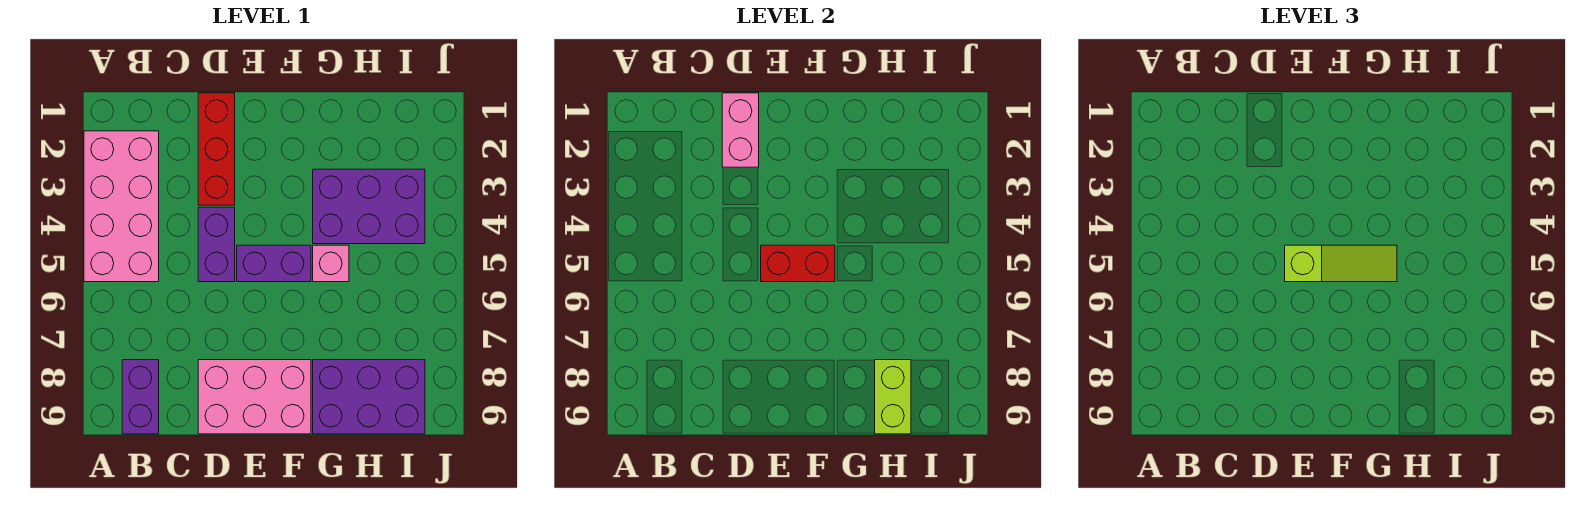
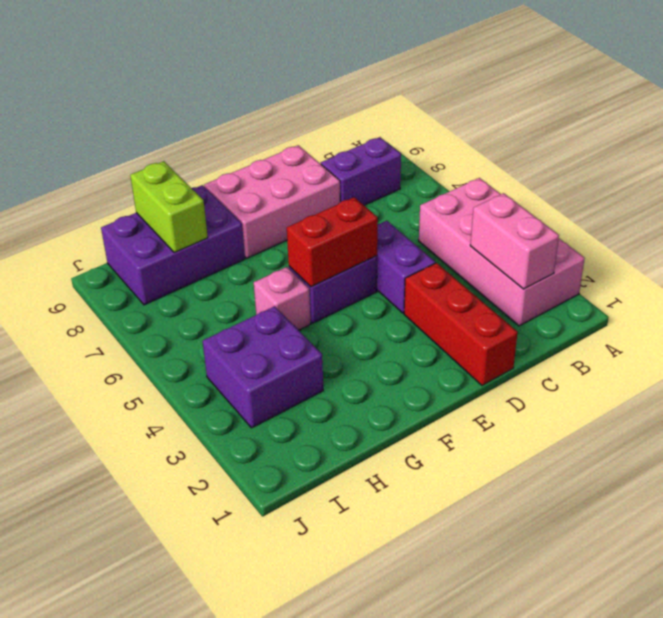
purple brick B8:B9 level 1 -> purple brick B8:C8 level 1
pink brick D1:D2 level 2 -> pink brick B2:B3 level 2
lime slope E5:G5 level 3 top E -> none
purple brick G3:I4 level 1 -> purple brick H3:I4 level 1

